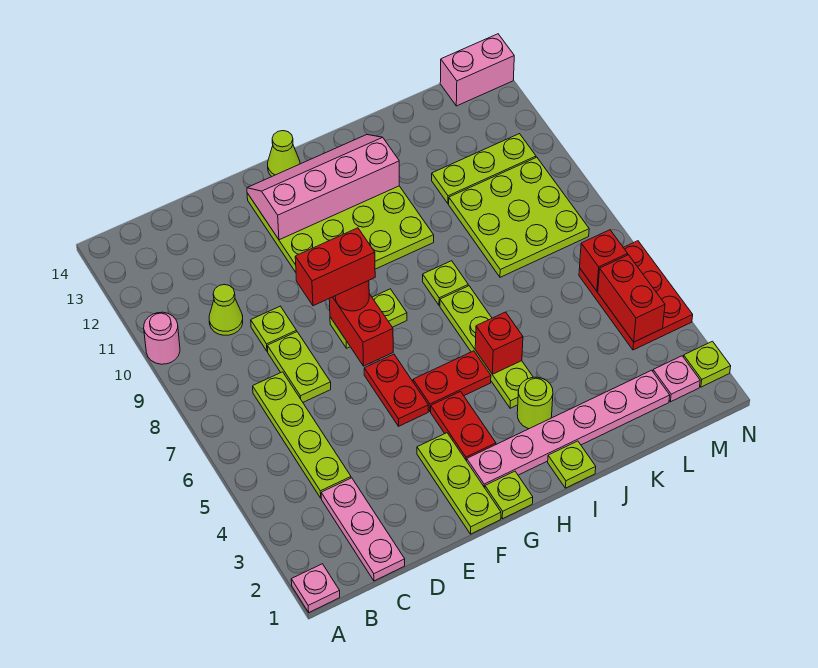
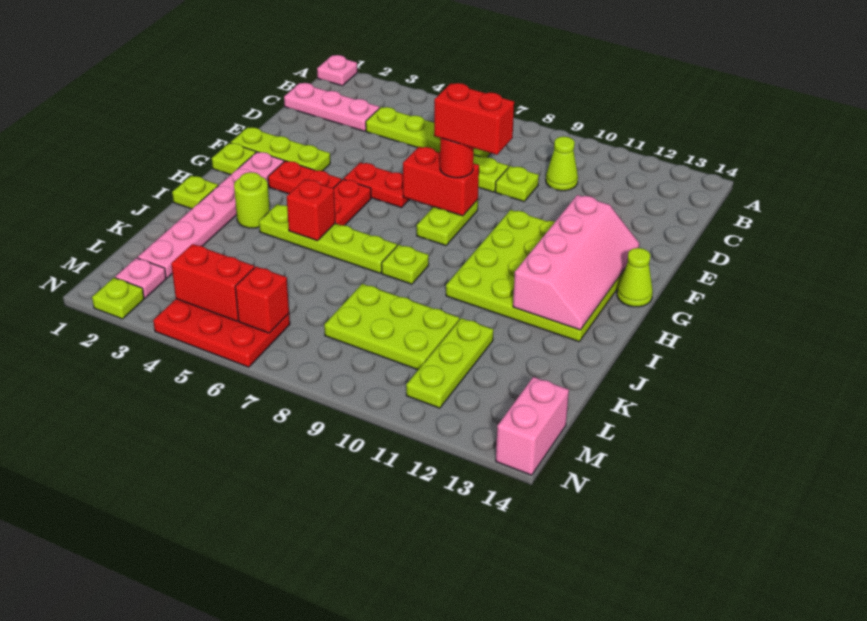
pink round brick A10 level 1 -> none
red brick E8:F8 level 4 -> red brick F8:F9 level 4
lime plate K8:M10 level 1 -> lime plate K8:L10 level 1

